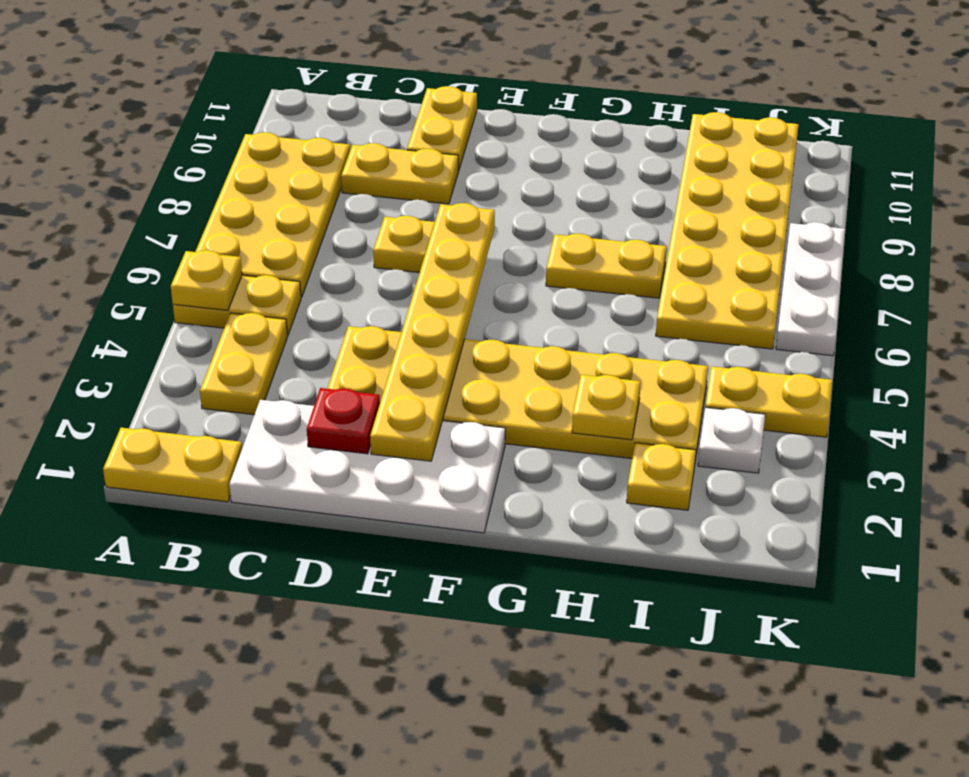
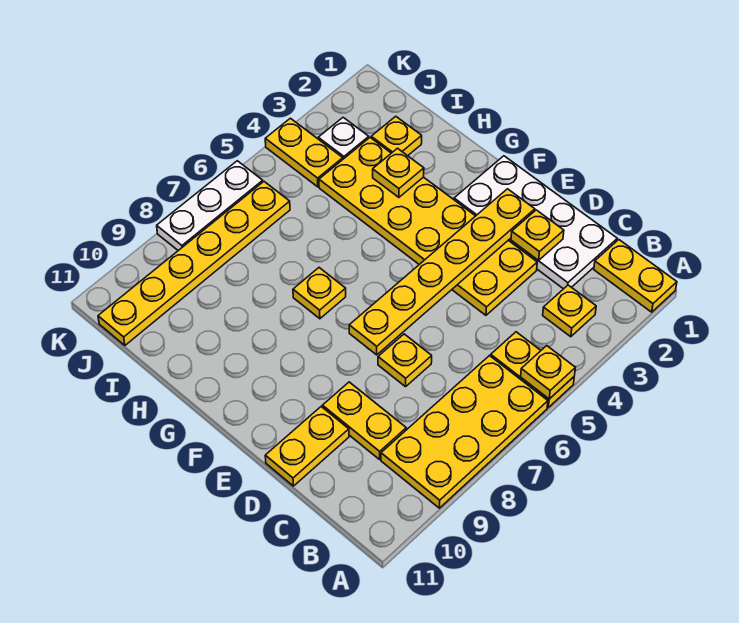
yellow plate B3:B4 level 1 -> yellow plate B3 level 1
red plate D2 level 2 -> yellow plate D2 level 2
yellow plate G7:H7 level 1 -> yellow plate G7 level 1
yellow plate I6:J11 level 1 -> yellow plate J6:J11 level 1

